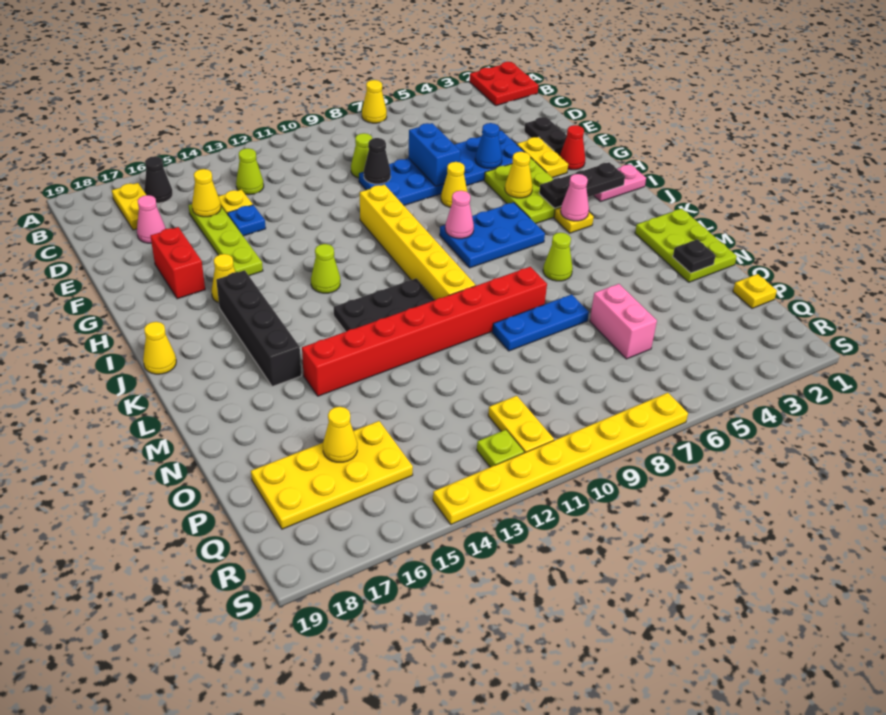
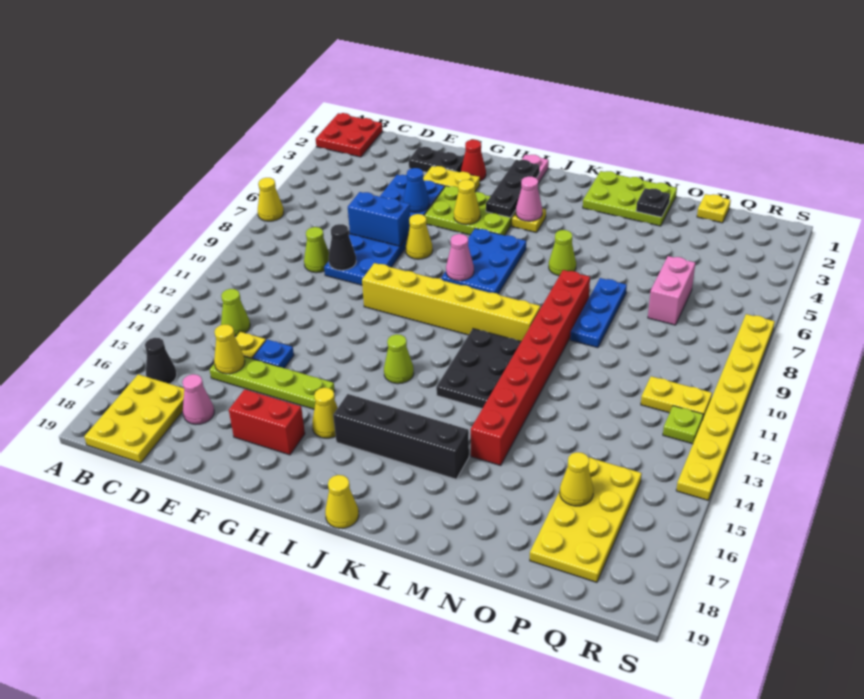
yellow plate B17:C17 level 1 -> yellow plate B17:C19 level 1
pink brick O6:P6 level 1 -> pink brick P6:P7 level 1

